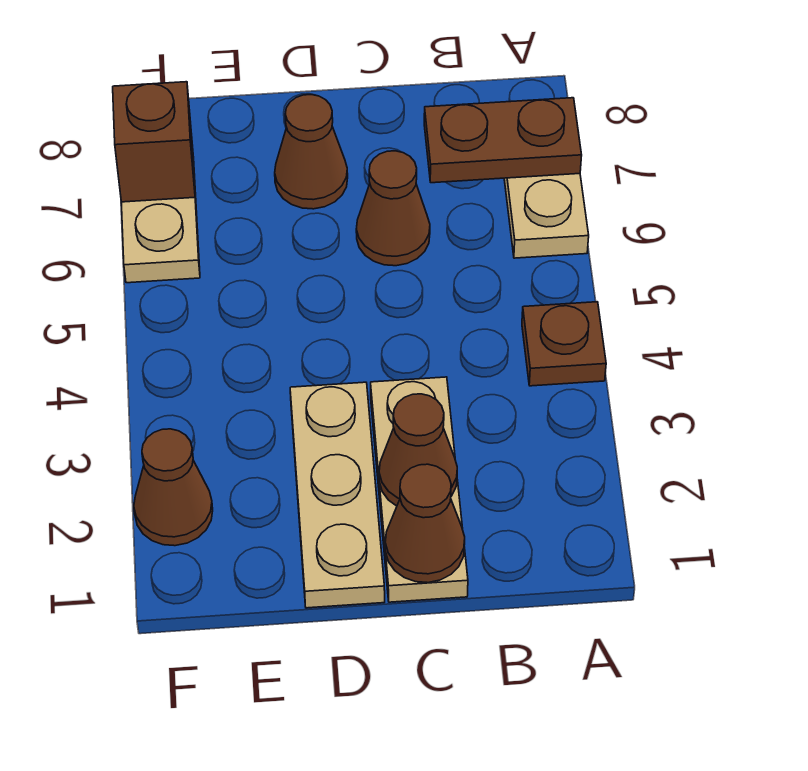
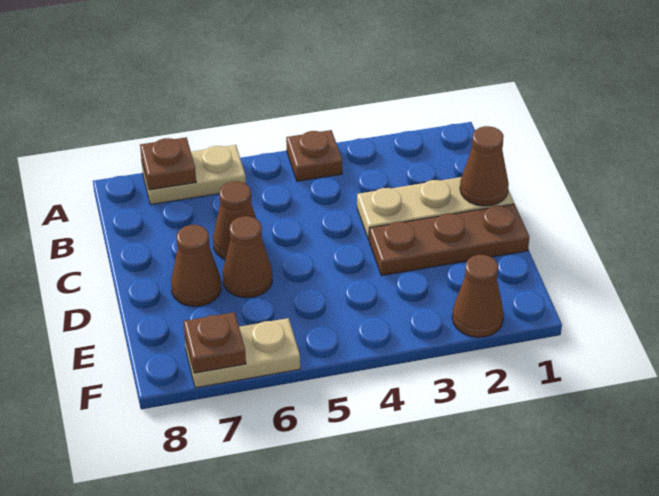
brown plate A7:B7 level 2 -> brown plate A7 level 2
brown cone C2 level 2 -> brown cone D6 level 1
tan plate D1:D3 level 1 -> brown plate D1:D3 level 1
brown brick F7 level 2 -> brown plate F7 level 2

